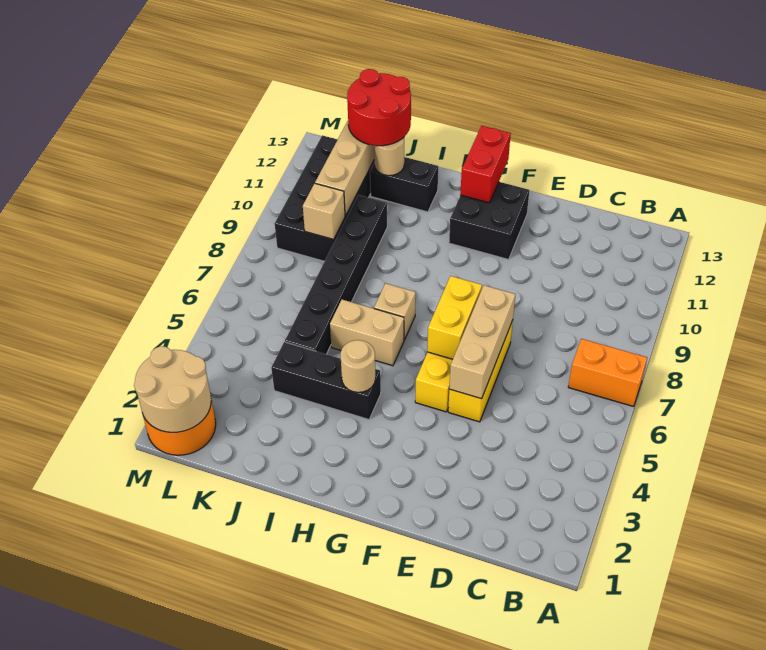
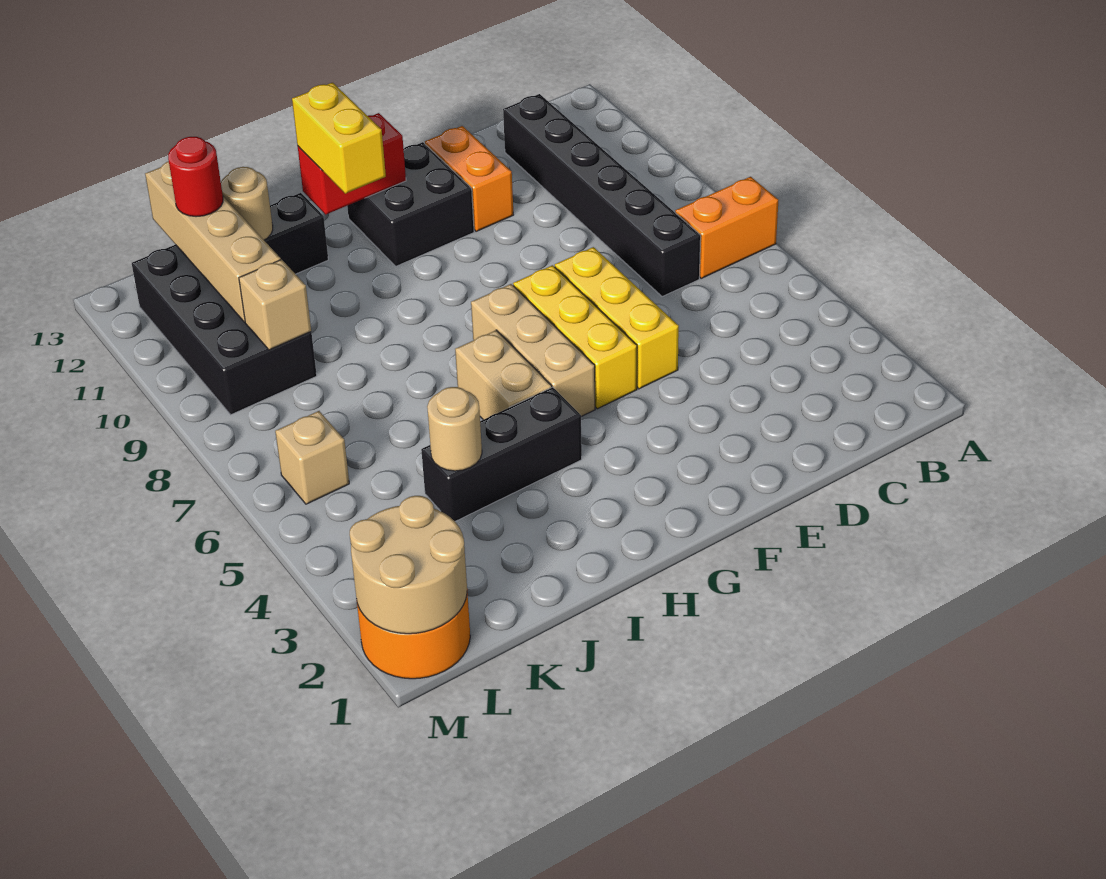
tan brick E5:E7 level 2 -> tan brick G5:G7 level 1
none -> orange brick E11:E12 level 1
yellow brick F6:F7 level 2 -> yellow brick H11:H12 level 3
red brick G12:G13 level 2 -> red brick G12:H12 level 2
tan round brick H4 level 2 -> tan round brick J4 level 2
tan brick H6:I6 level 1 -> tan brick H5:H6 level 1
tan brick H7 level 1 -> tan brick L6 level 1
black brick J5:J10 level 1 -> black brick C7:C12 level 1
red round brick J12:K13 level 3 -> red round brick K12 level 3

